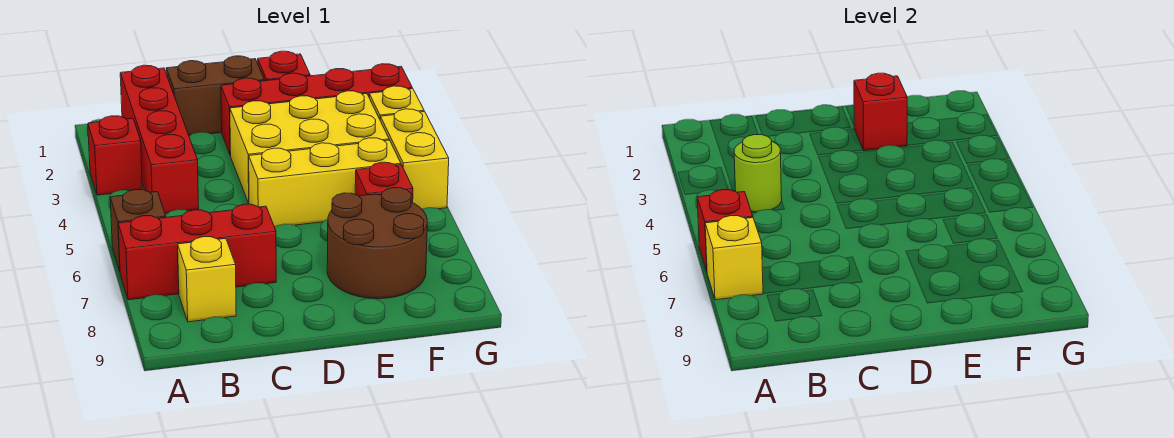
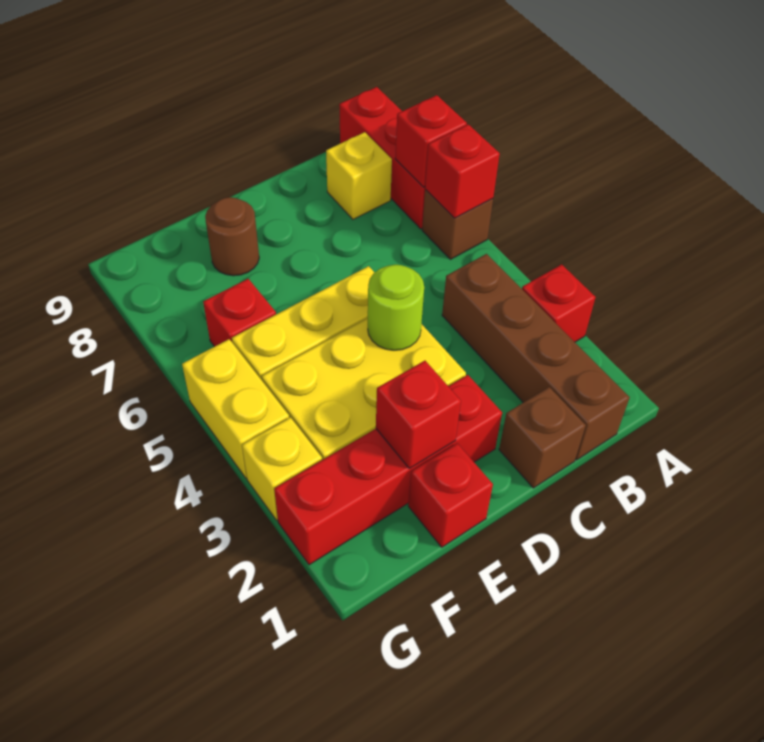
red brick A7:C7 level 1 -> red brick A7:A9 level 1
yellow brick A7 level 2 -> red brick A7 level 2
red brick B1:B4 level 1 -> brown brick B1:B4 level 1
lime round brick B4 level 2 -> lime round brick D4 level 2
brown brick C1:D1 level 1 -> brown brick C1 level 1
brown round brick E7:F8 level 1 -> brown round brick E8 level 1

